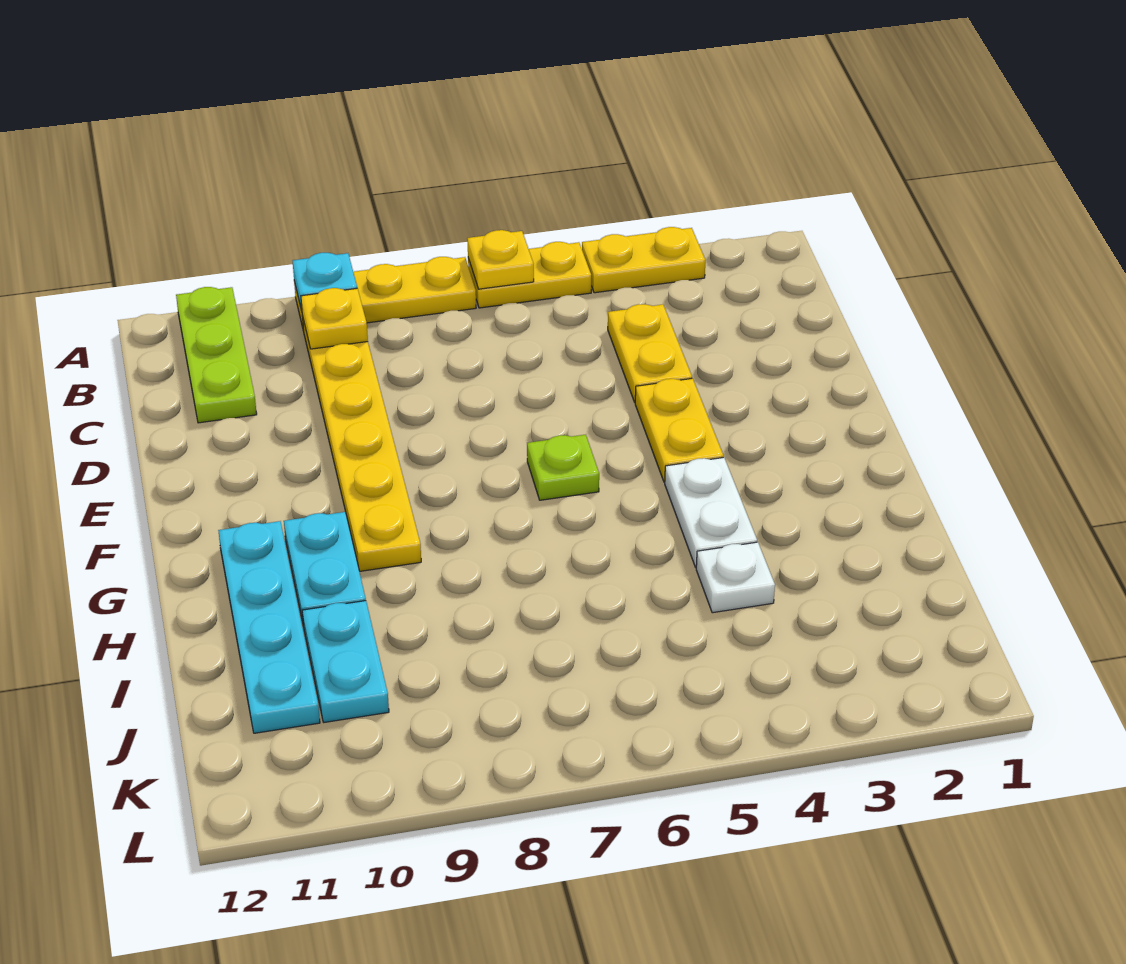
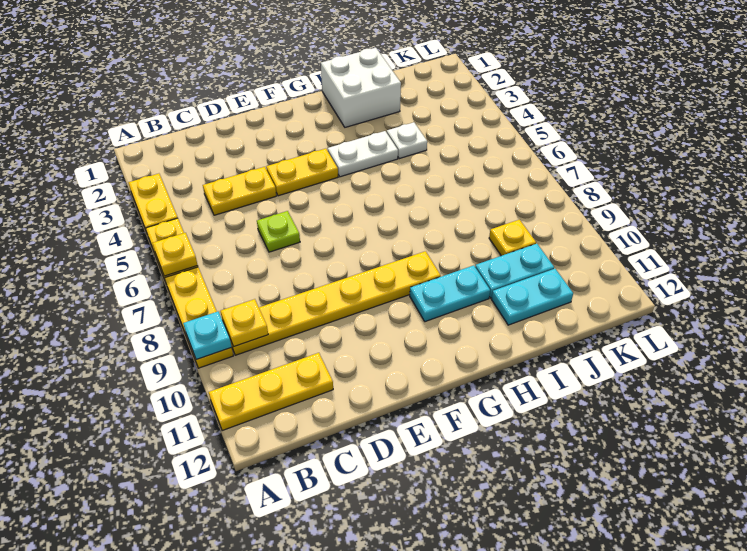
lime plate A11:C11 level 1 -> yellow plate A11:C11 level 1
lime plate F6 level 1 -> lime plate D6 level 1
cyan plate G11:J11 level 1 -> cyan plate I11:J11 level 1
none -> white brick H1:I2 level 1
none -> yellow plate J9 level 1

